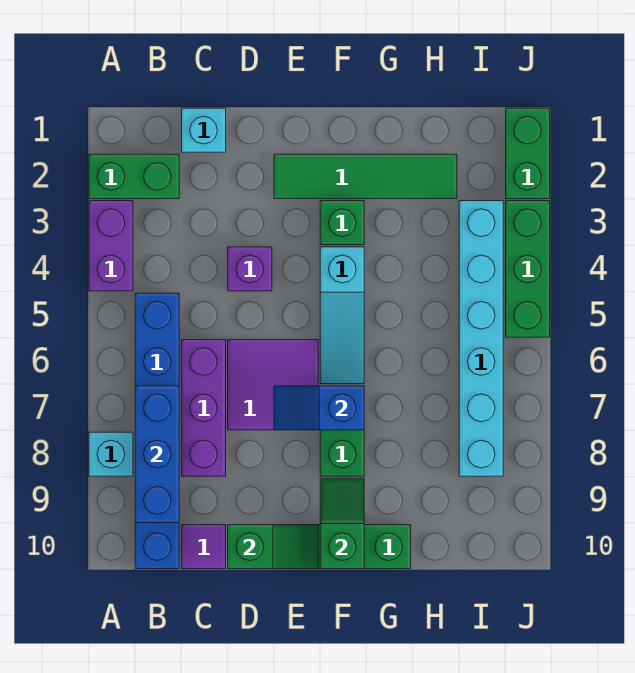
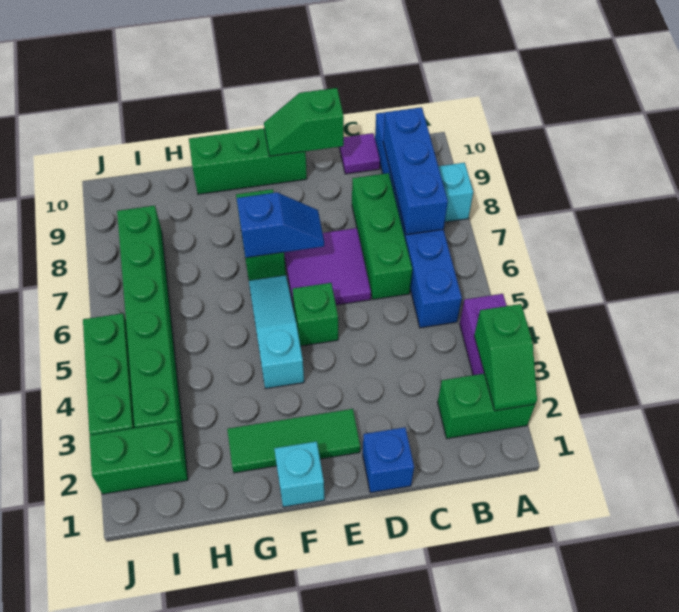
cyan brick C1 level 1 -> cyan brick F1 level 1
purple brick C6:C8 level 1 -> green brick C6:C8 level 1
none -> blue brick D1 level 1
purple brick D4 level 1 -> none
green tile E2:H2 level 1 -> green tile E2:G2 level 1
green brick F3 level 1 -> green brick E5 level 1
green slope F9:F10 level 2 top 10 -> green slope A2:A3 level 2 top 3
cyan brick I3:I8 level 1 -> green brick I3:I8 level 1
green brick J1:J2 level 1 -> green brick I2:J2 level 1

